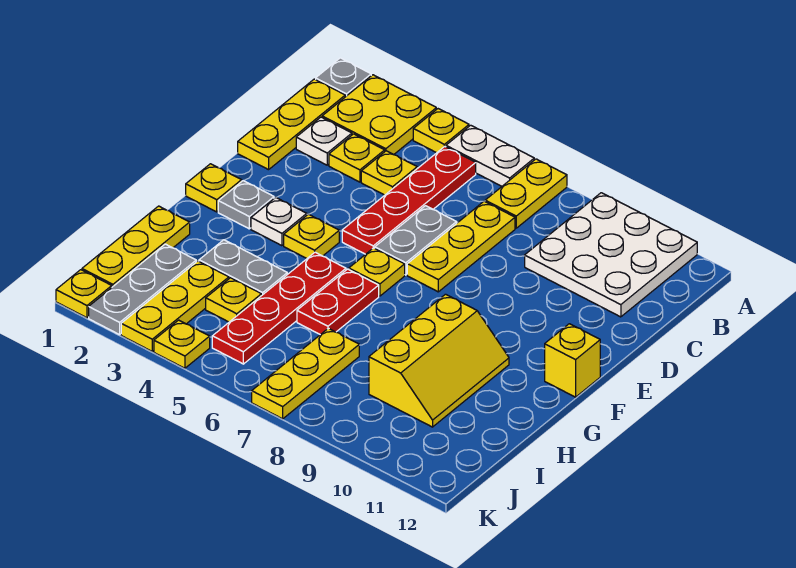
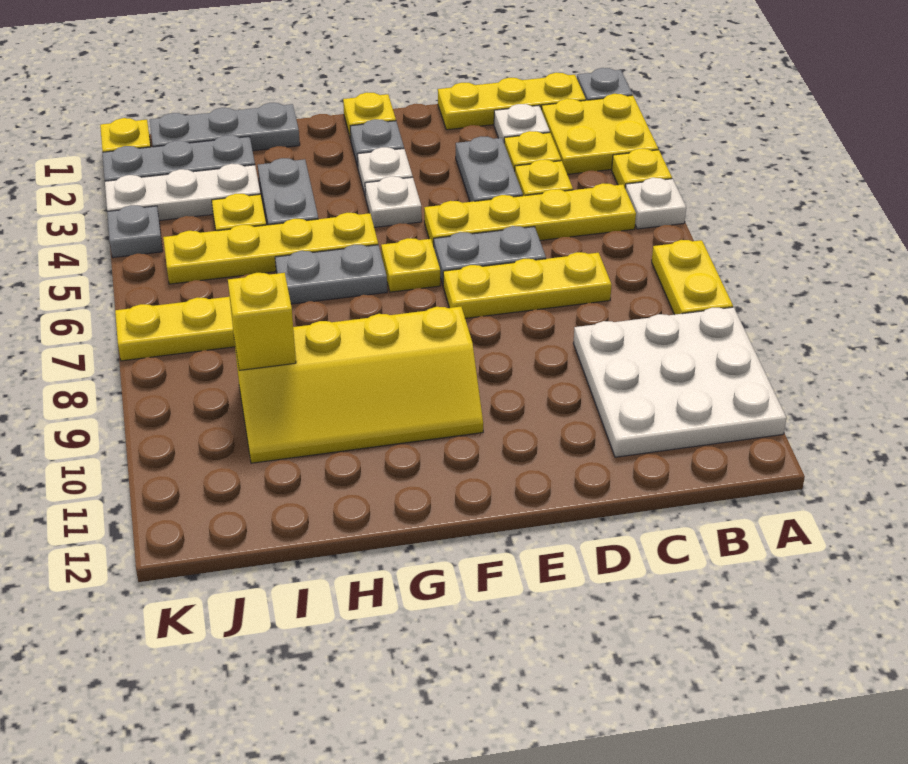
white plate A5:A6 level 1 -> white plate A5 level 1
yellow plate A7:B7 level 1 -> yellow plate A7:A8 level 1
red plate B5:E5 level 1 -> yellow plate B5:E5 level 1
none -> grey plate D3:D4 level 1
yellow plate F4 level 1 -> white plate F4 level 1
yellow brick F12 level 1 -> yellow brick I9 level 2
red plate G5:J5 level 1 -> yellow plate G5:J5 level 1
red plate G6:H6 level 1 -> grey plate G6:H6 level 1
yellow slope G9:I10 level 1 top 9 -> yellow slope F9:I10 level 1 top 9
yellow plate H1:J1 level 1 -> grey plate H1:J1 level 1
yellow plate I3:K3 level 1 -> white plate I3:K3 level 1
yellow plate K4 level 1 -> grey plate K4 level 1

